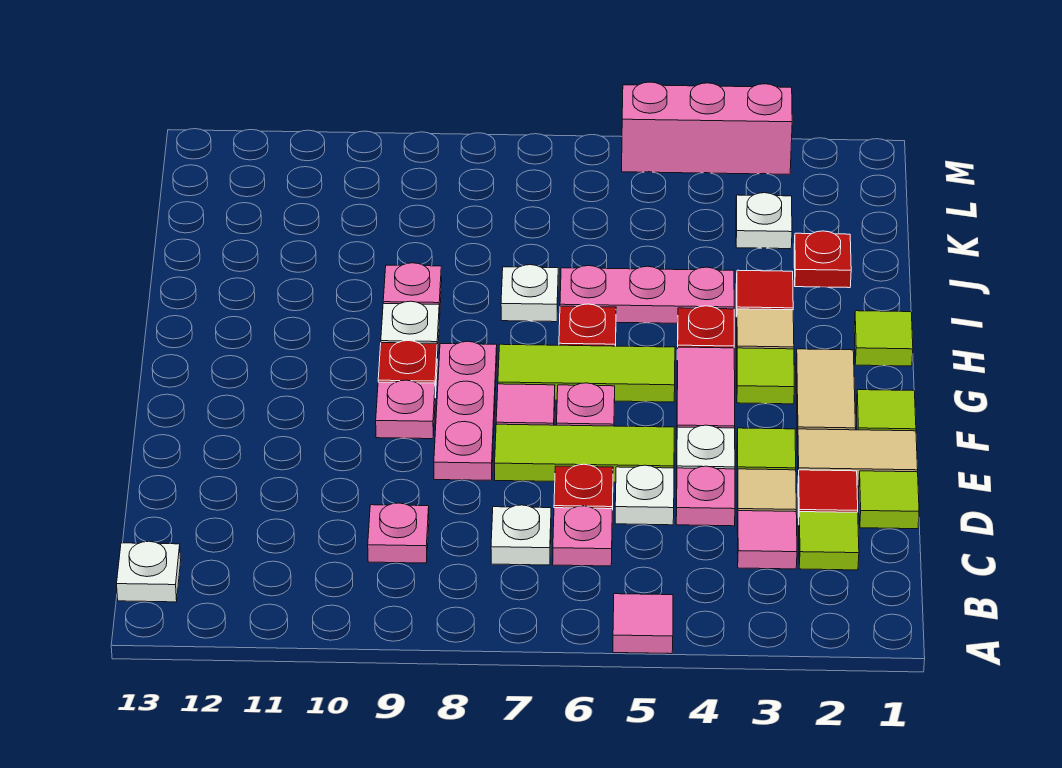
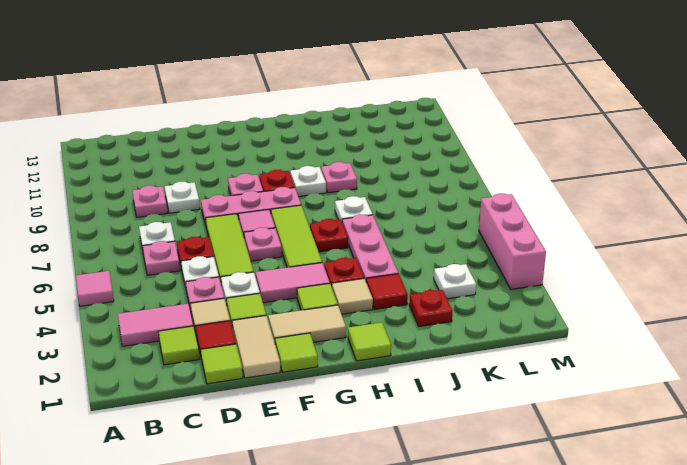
white plate B13 level 1 -> white plate D9 level 1
pink tile C3 level 1 -> pink tile B3:C3 level 1

